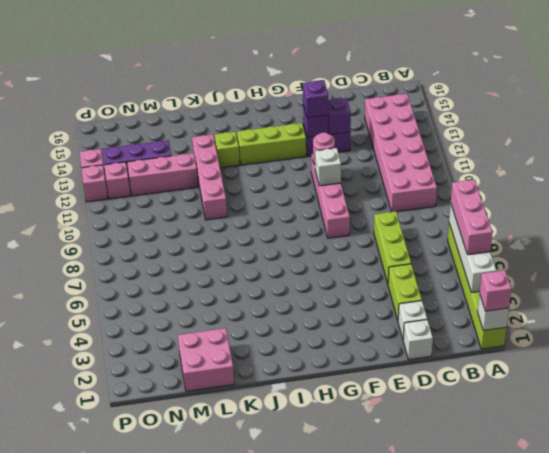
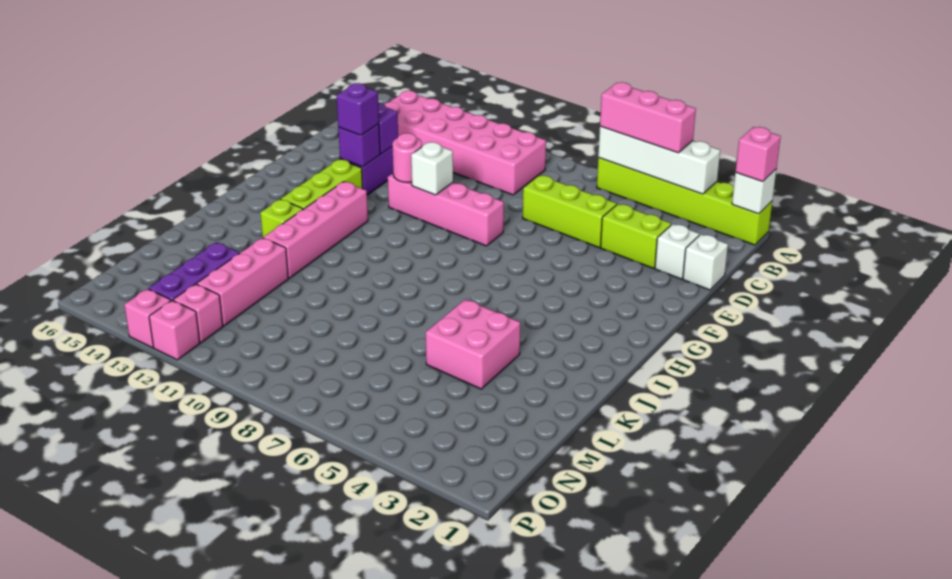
pink brick K10:K13 level 1 -> pink brick H12:K12 level 1
pink brick L1:M2 level 1 -> pink brick K4:L5 level 1

